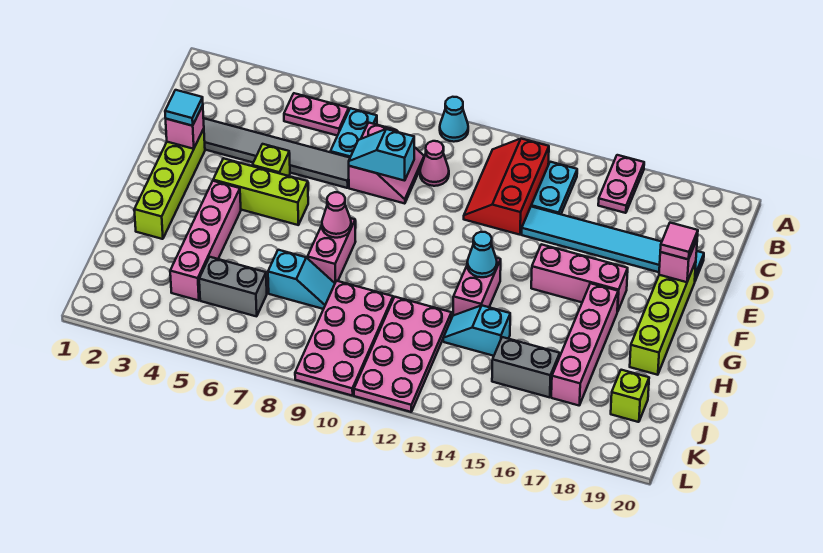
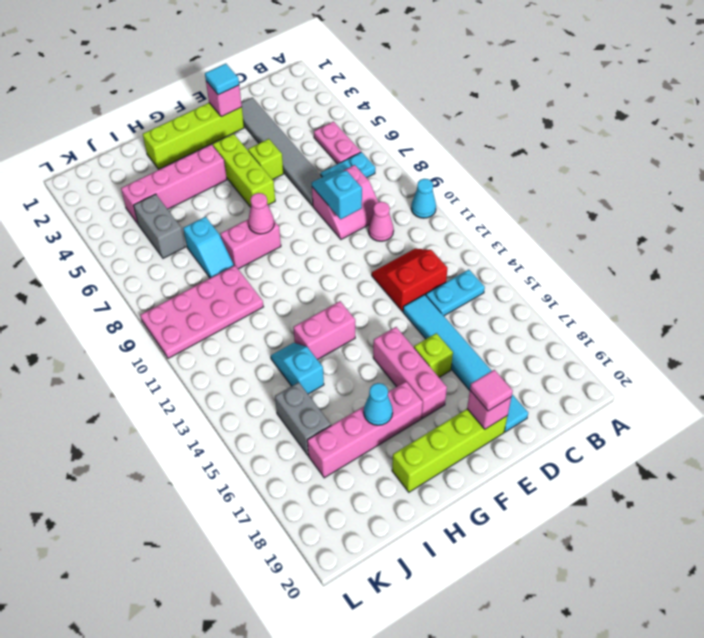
pink plate A16:B16 level 1 -> none
red slope B12:D13 level 1 top 13 -> red slope C12:D13 level 1 top 13
cyan cone G13 level 2 -> cyan cone H17 level 2
pink plate I11:L12 level 1 -> none
lime brick J19 level 1 -> lime brick E16 level 1

